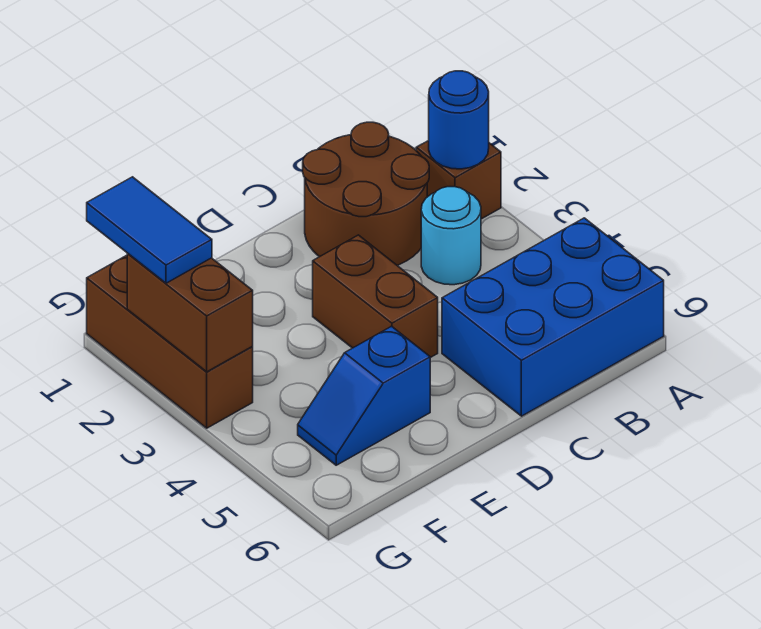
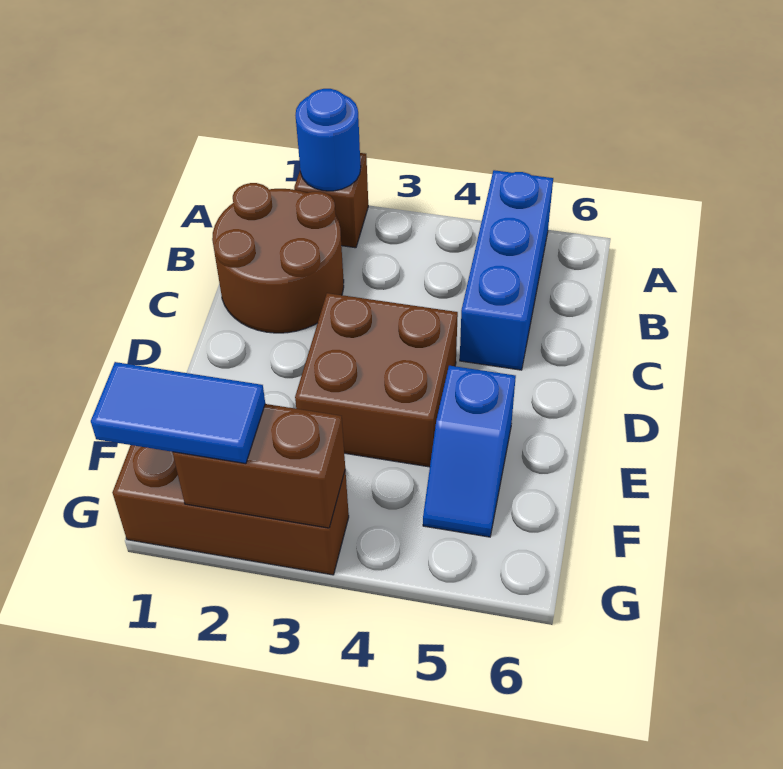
blue brick A5:C6 level 1 -> blue brick A5:C5 level 1
cyan round brick B3 level 1 -> none
brown brick D3:D4 level 1 -> brown brick D3:E4 level 1

